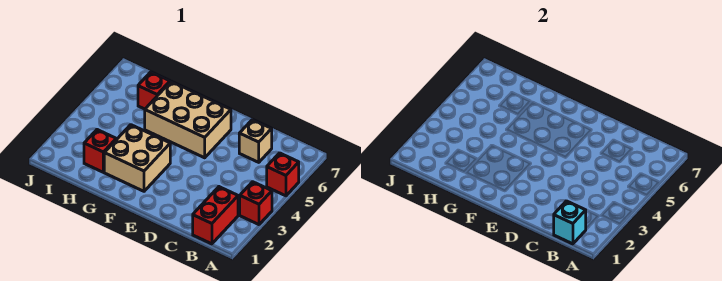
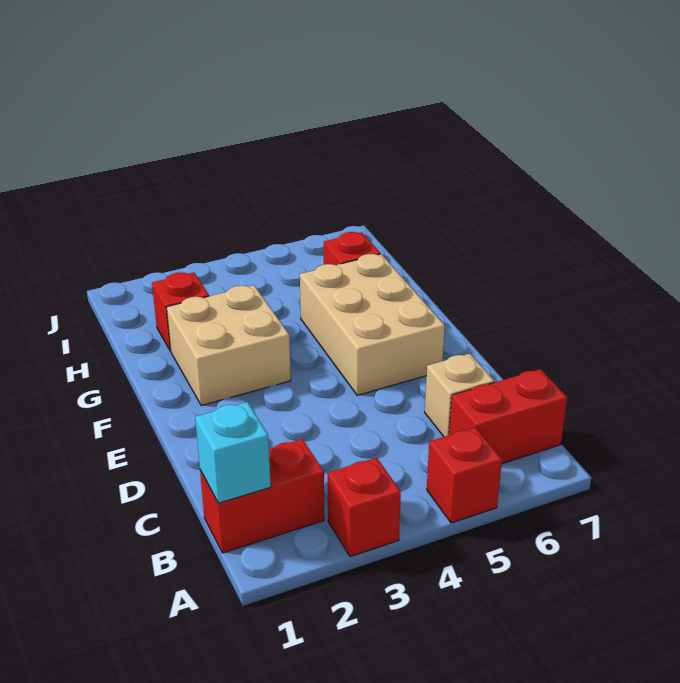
none -> red brick B6:B7 level 1

